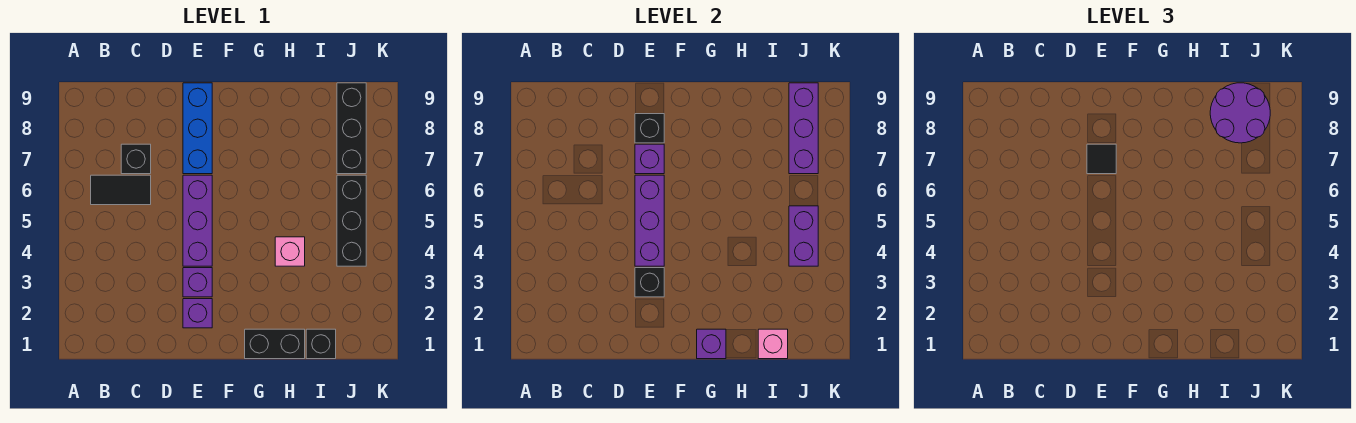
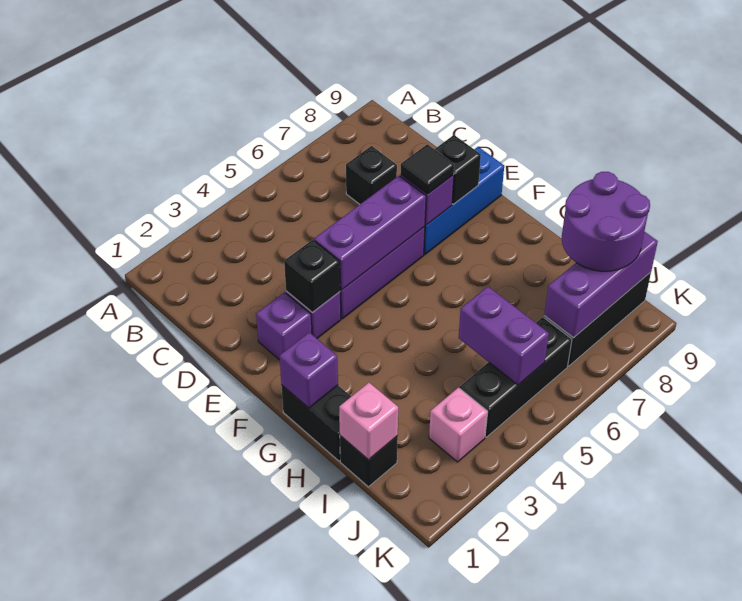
black tile B6:C6 level 1 -> none
pink brick H4 level 1 -> pink brick J3 level 1
purple brick J4:J5 level 2 -> purple brick I5:J5 level 2

